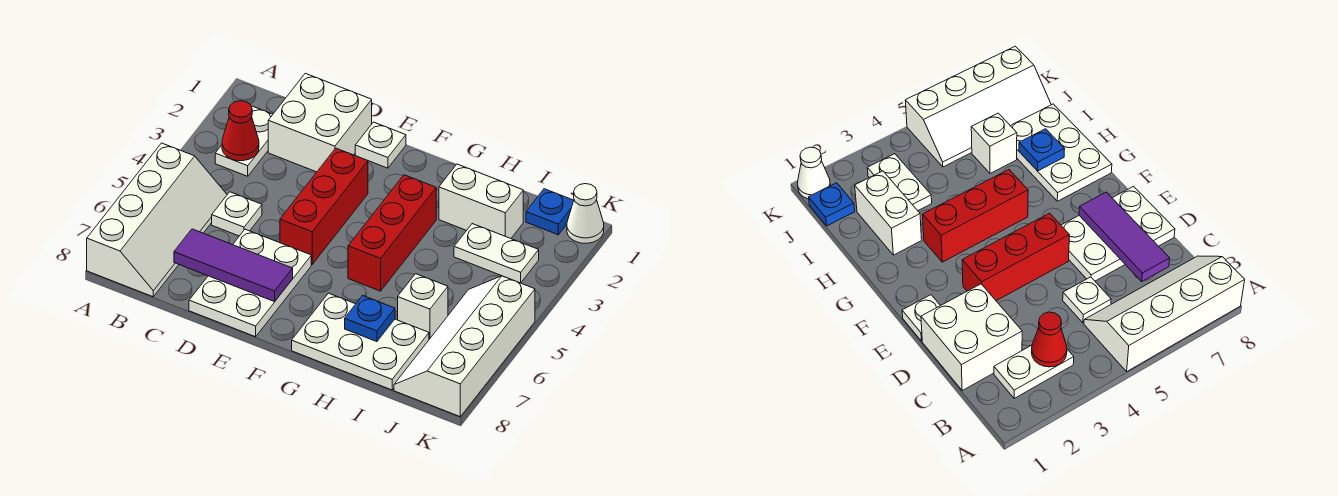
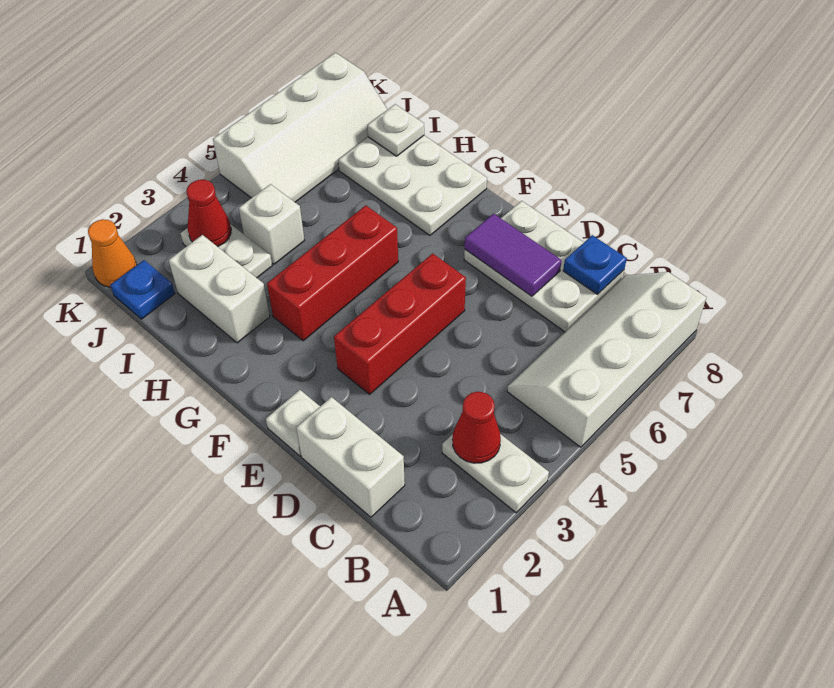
white plate B2:B3 level 1 -> white plate A3:B3 level 1
white brick C1:D2 level 1 -> white brick C1:D1 level 1
white plate C5 level 1 -> white plate I8 level 2
purple tile C7:E7 level 2 -> purple tile D7:E7 level 2
white plate D6:E8 level 1 -> white plate C7:E8 level 1
blue plate H7 level 2 -> blue plate C8 level 2
white brick I6 level 1 -> white brick I4 level 1
none -> red cone J3 level 2
white cone K1 level 1 -> orange cone K1 level 1

